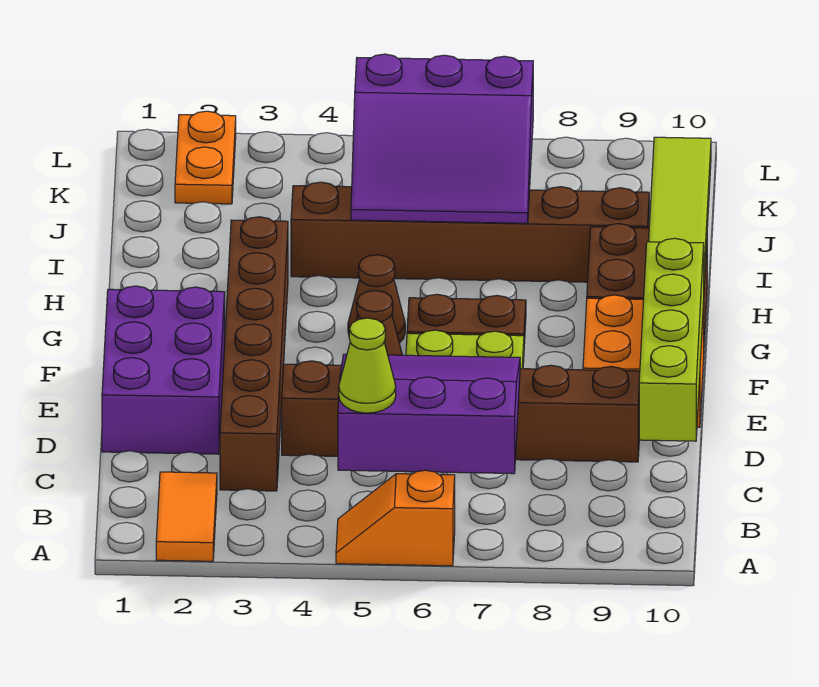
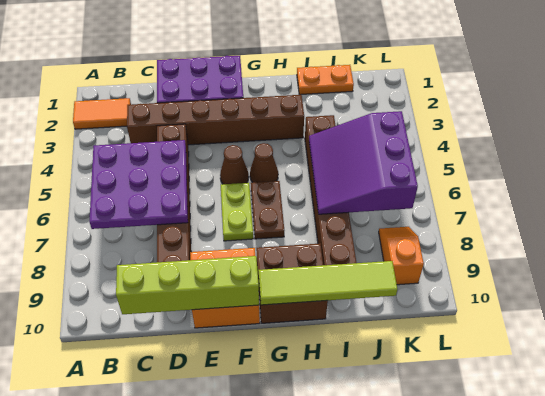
orange slope A5:A6 level 1 top 6 -> orange slope K8:K9 level 1 top 9
purple slope B5:D7 level 2 top B -> purple plate B5:D7 level 2
lime cone B5 level 3 -> none
orange plate K2:L2 level 1 -> orange plate I1:J1 level 1

